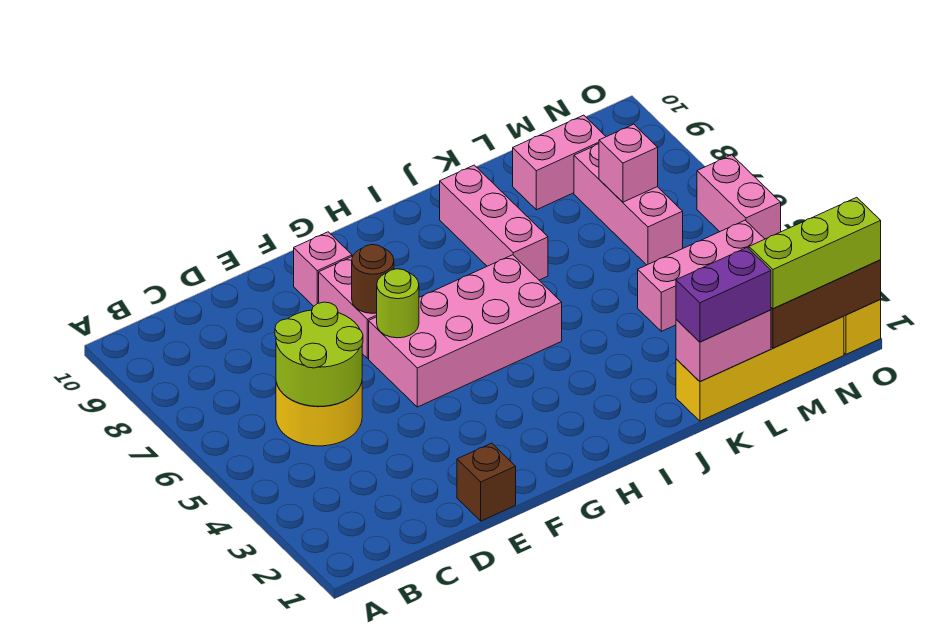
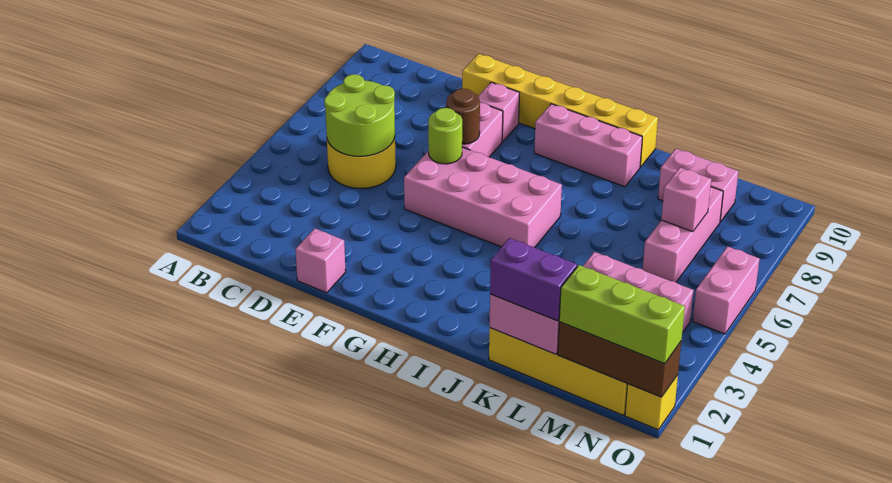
brown brick E1 level 1 -> pink brick E1 level 1
none -> yellow brick E10:J10 level 1
pink brick J7:J9 level 1 -> pink brick H9:J9 level 1

